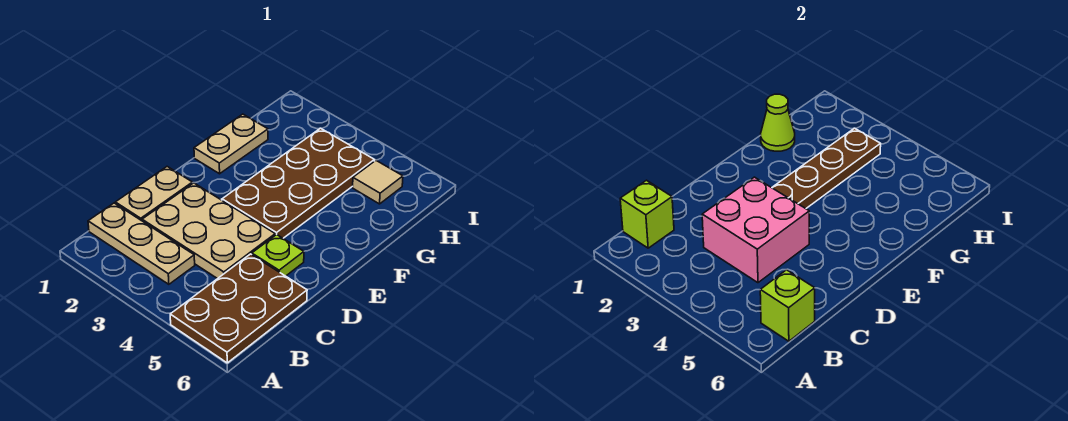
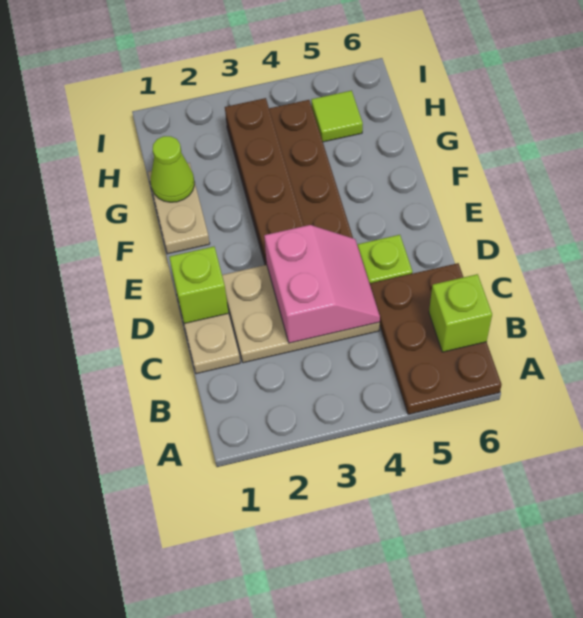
tan plate B1:B3 level 1 -> none
lime brick B1 level 2 -> lime brick D1 level 2
pink brick C3:D4 level 2 -> pink slope C3:D4 level 2 top 3
tan tile H5 level 1 -> lime tile H5 level 1

